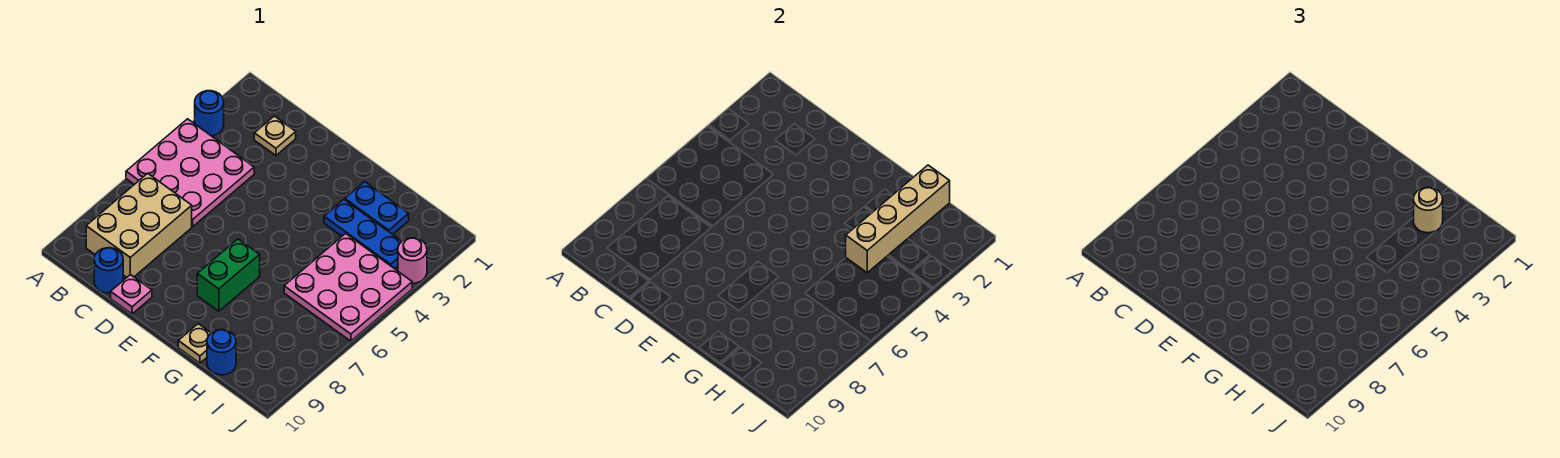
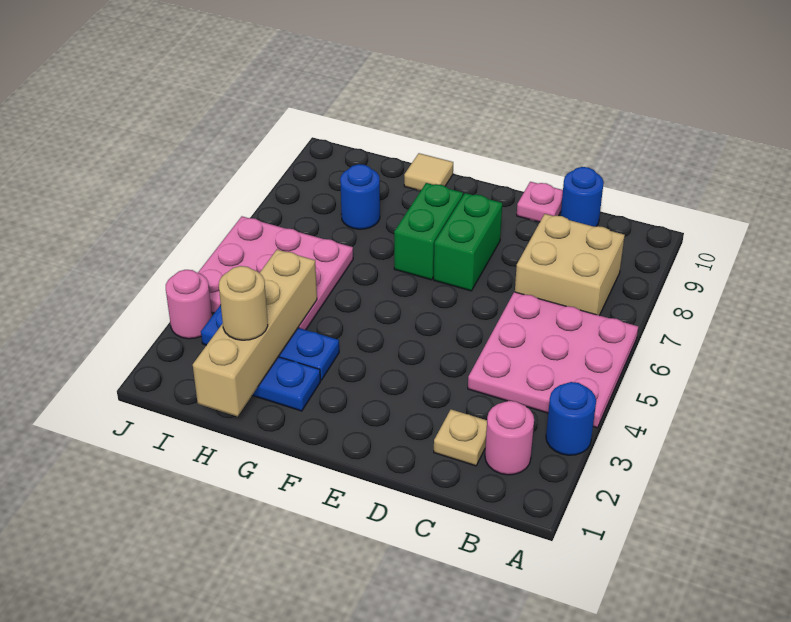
none -> pink round brick B2 level 1
tan brick B7:C9 level 1 -> tan brick B7:C8 level 1
none -> green brick E7:E8 level 1
tan plate G10 level 1 -> tan tile G10 level 1
blue round brick H10 level 1 -> blue round brick H8 level 1

